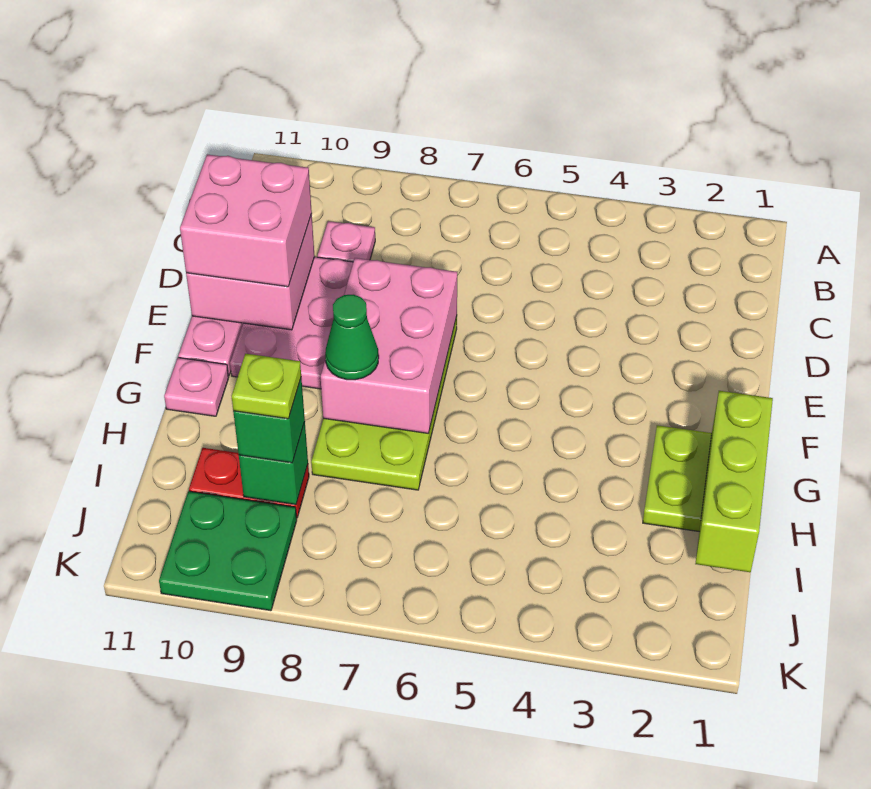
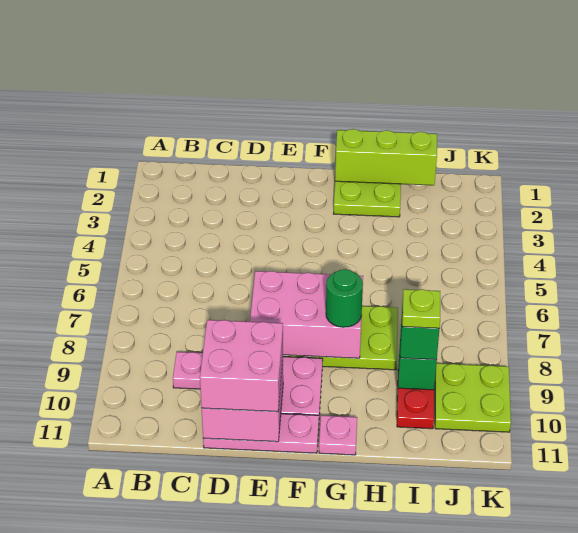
green cone G8 level 3 -> green round brick G8 level 3
green plate J9:K10 level 1 -> lime plate J9:K10 level 1

